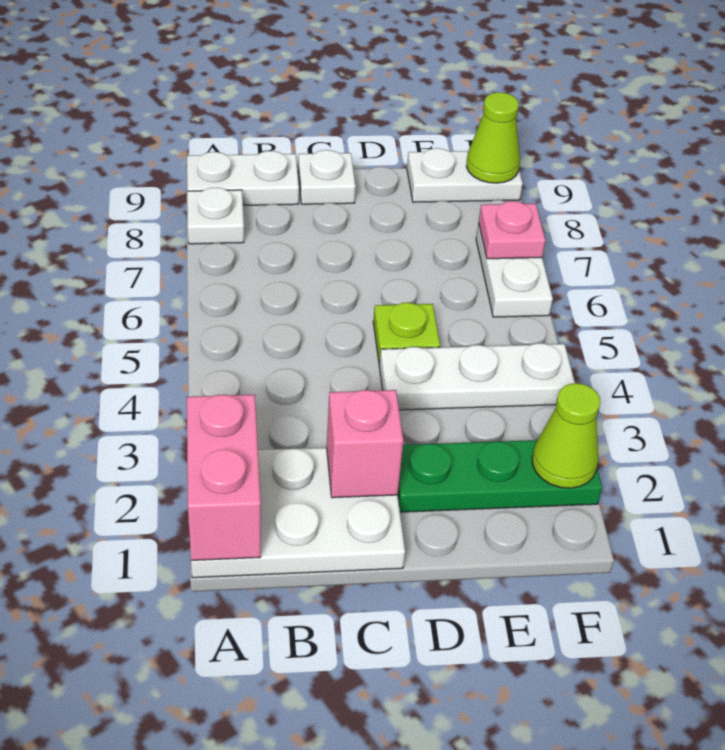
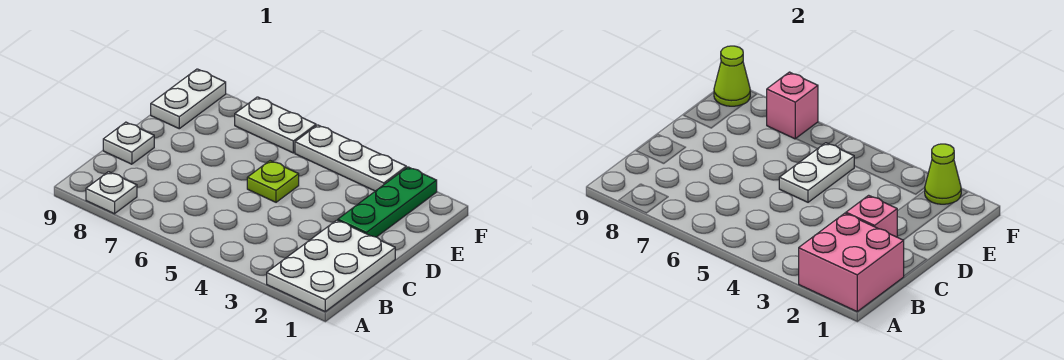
pink brick A1:A2 level 2 -> pink brick A1:B2 level 2
white plate A9:B9 level 1 -> white plate D5:E5 level 2
white plate D4:F4 level 1 -> white plate F3:F5 level 1
pink plate F7 level 2 -> pink brick F7 level 2

